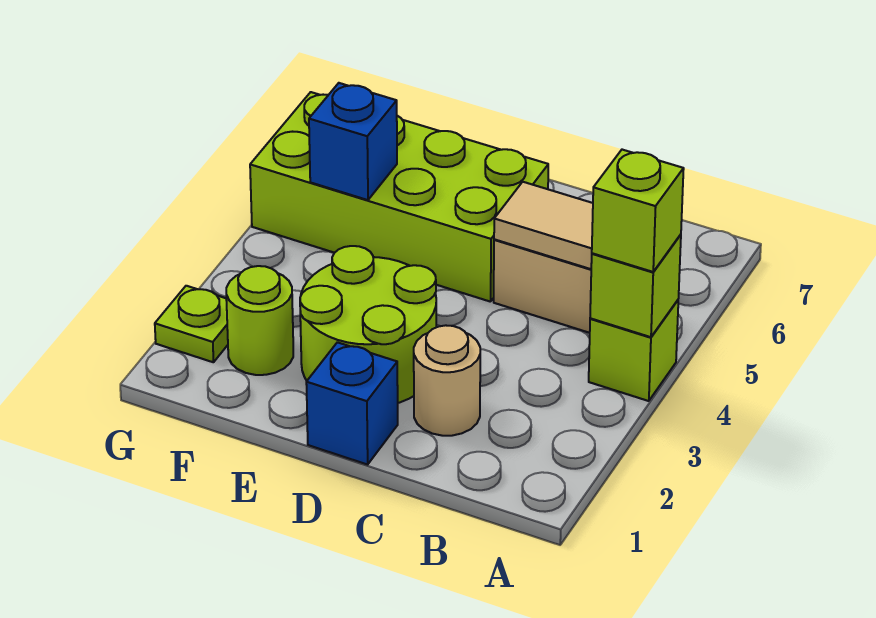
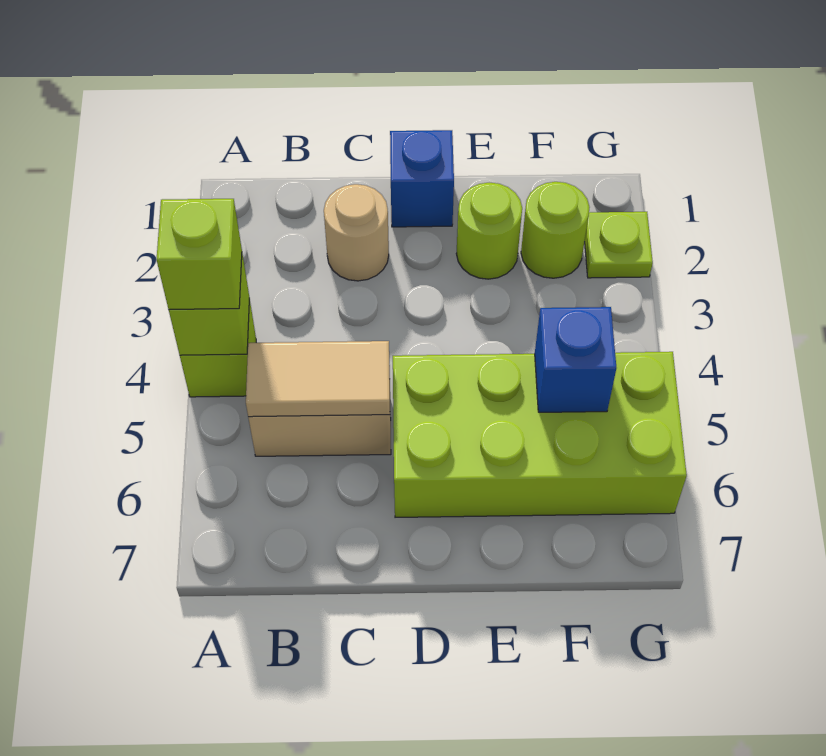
lime round brick D2:E3 level 1 -> lime round brick E2 level 1

